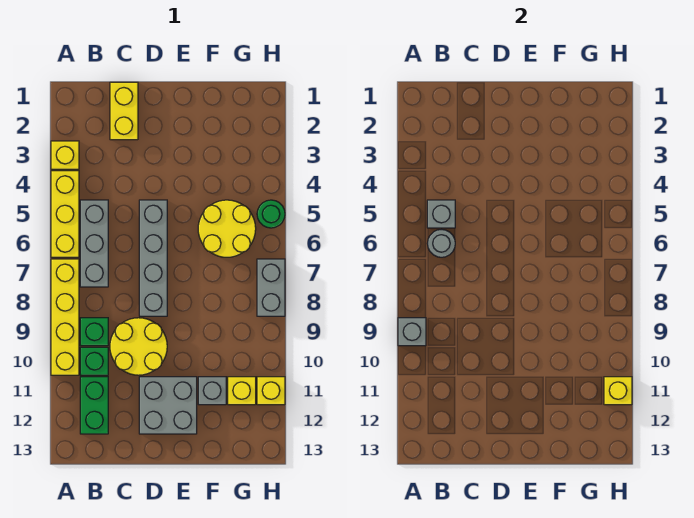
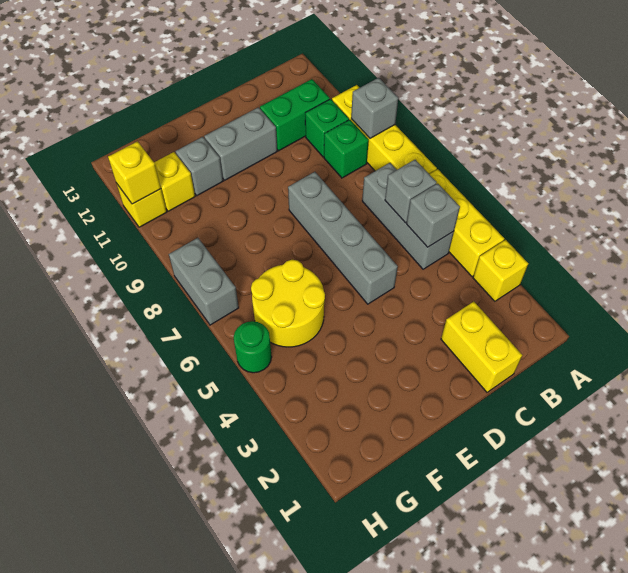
grey round brick B6 level 2 -> grey brick B6 level 2
green brick B11:B12 level 1 -> green brick B11:C11 level 1
yellow round brick C9:D10 level 1 -> none
grey brick D11:E12 level 1 -> grey brick D11:E11 level 1

